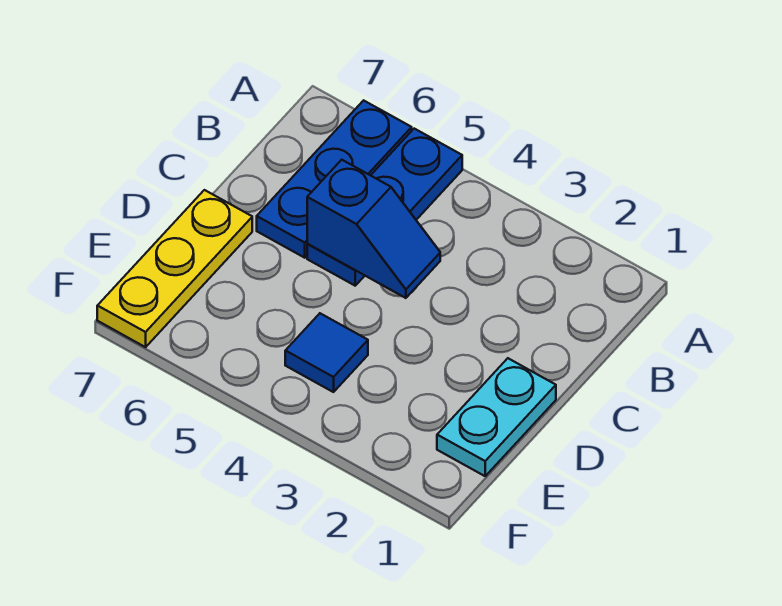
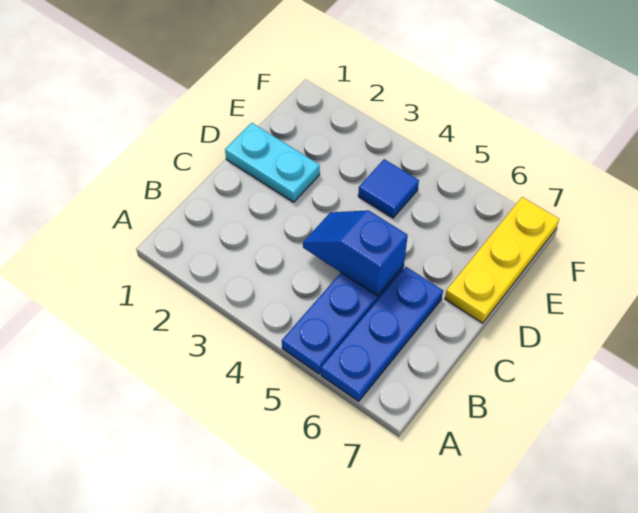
cyan plate D1:E1 level 1 -> cyan plate D1:D2 level 1

